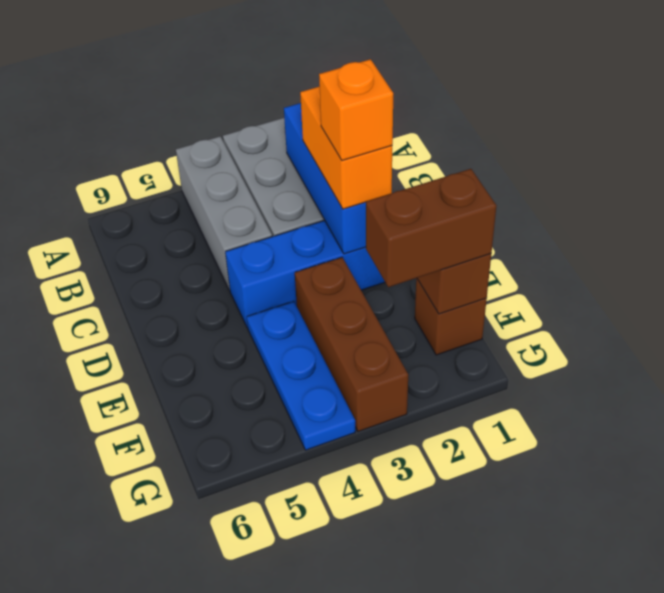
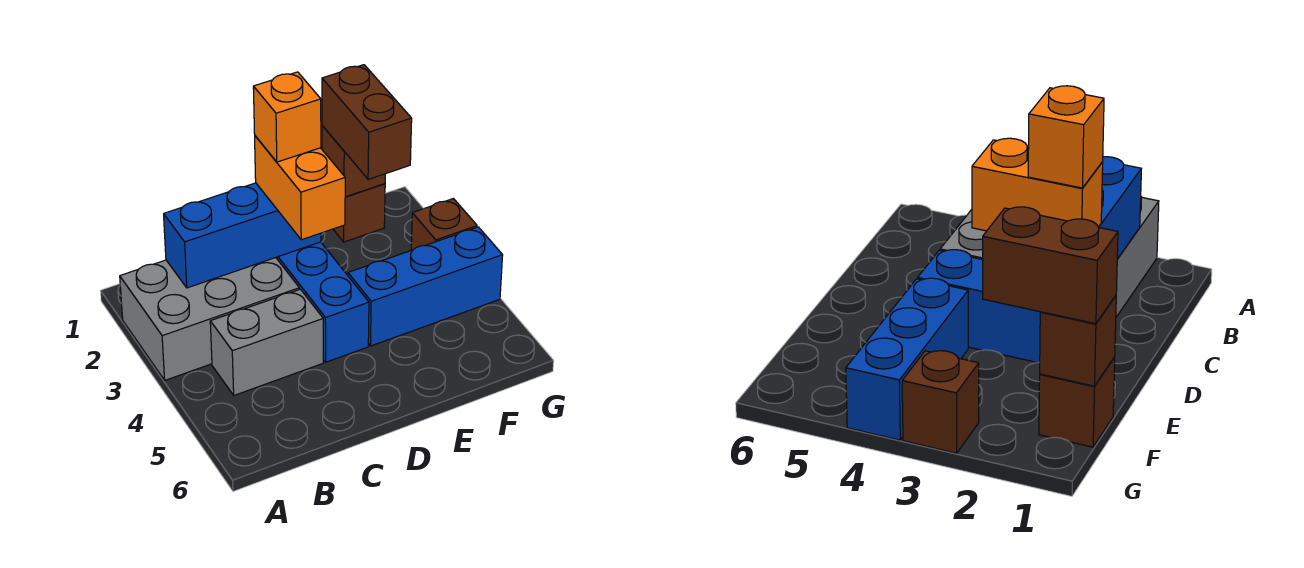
grey brick A4:C4 level 1 -> grey brick B4:C4 level 1
orange brick C2:D2 level 3 -> orange brick D2:D3 level 3
brown brick E3:G3 level 1 -> brown brick G3 level 1
blue plate E4:G4 level 1 -> blue brick E4:G4 level 1

